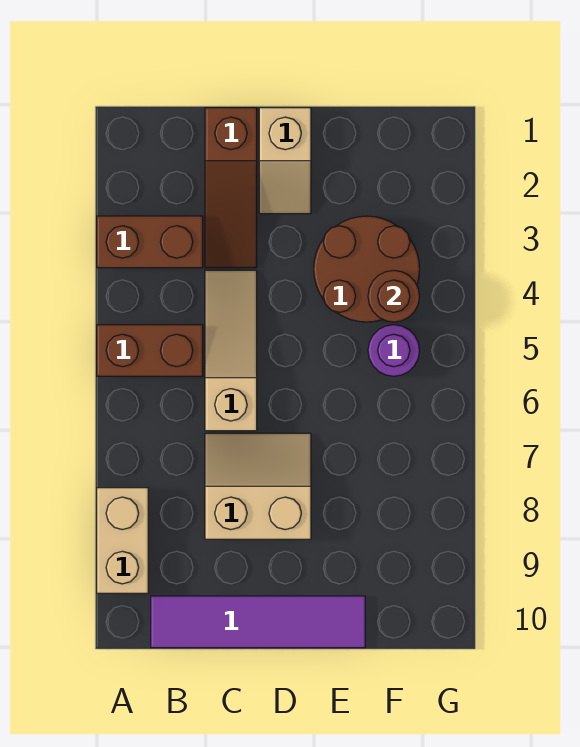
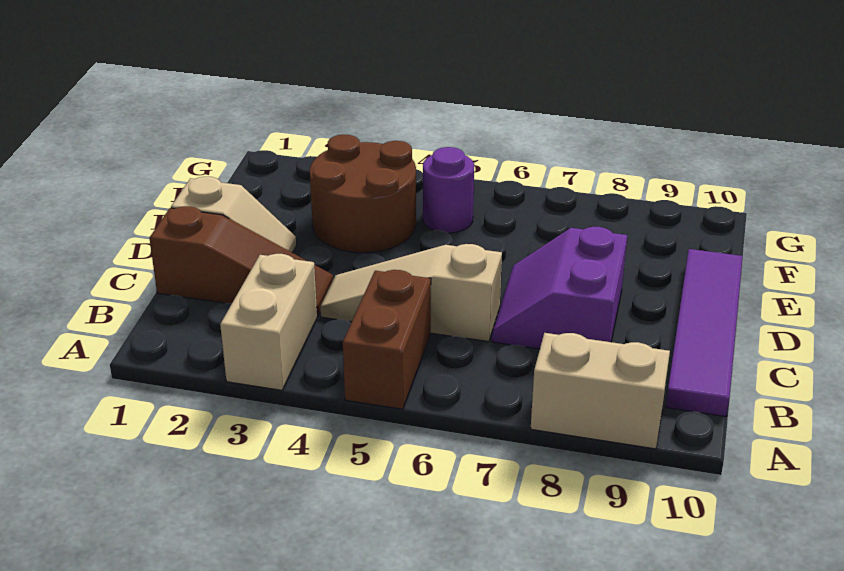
brown brick A3:B3 level 1 -> tan brick A3:B3 level 1
tan slope C7:D8 level 1 top 8 -> purple slope C7:D8 level 1 top 8
brown round brick F4 level 2 -> none

